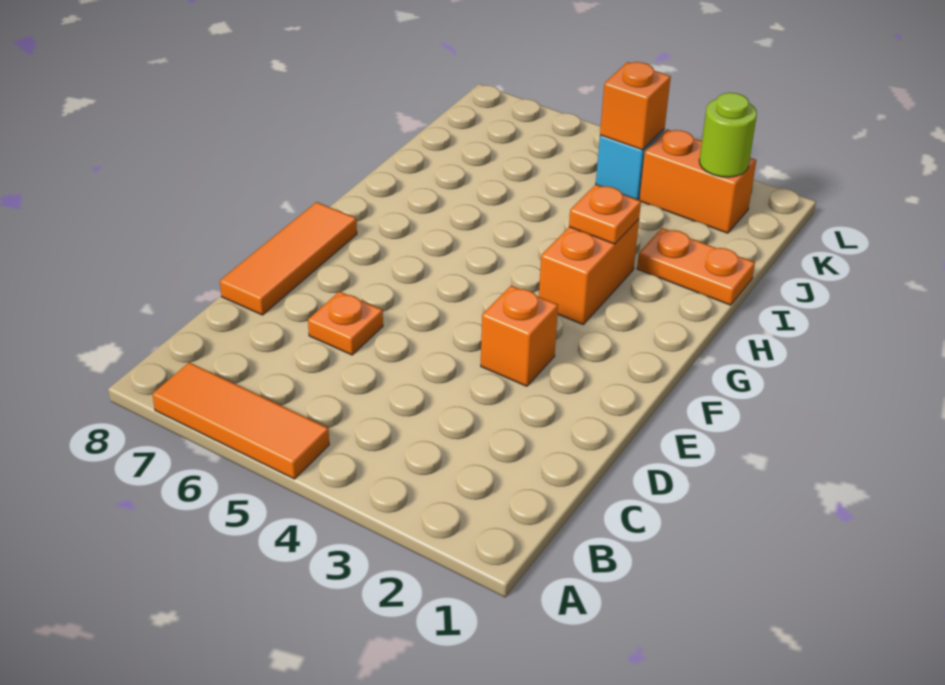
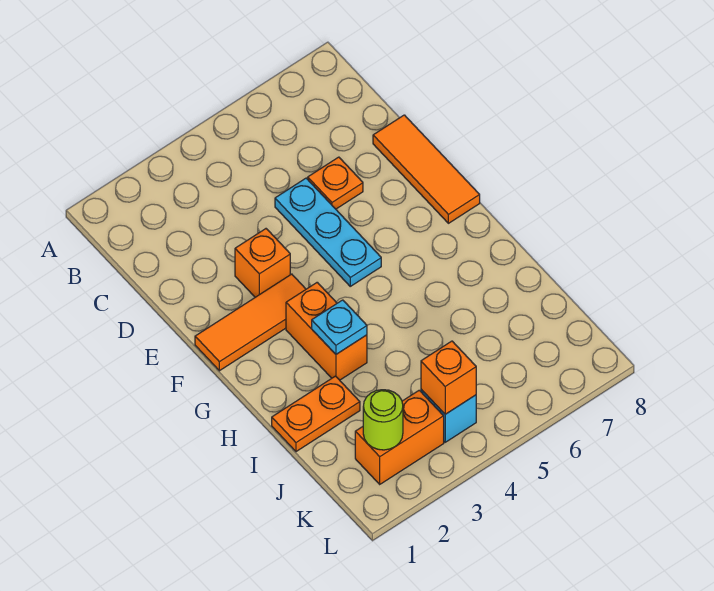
orange tile A5:A7 level 1 -> orange tile F1:F3 level 1
none -> cyan plate D5:F5 level 1
orange plate H3 level 2 -> cyan plate H3 level 2

